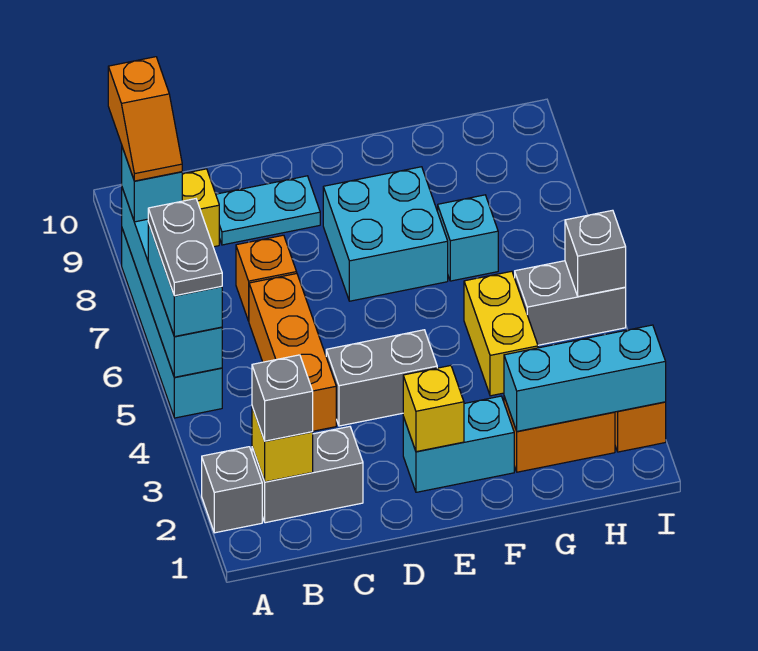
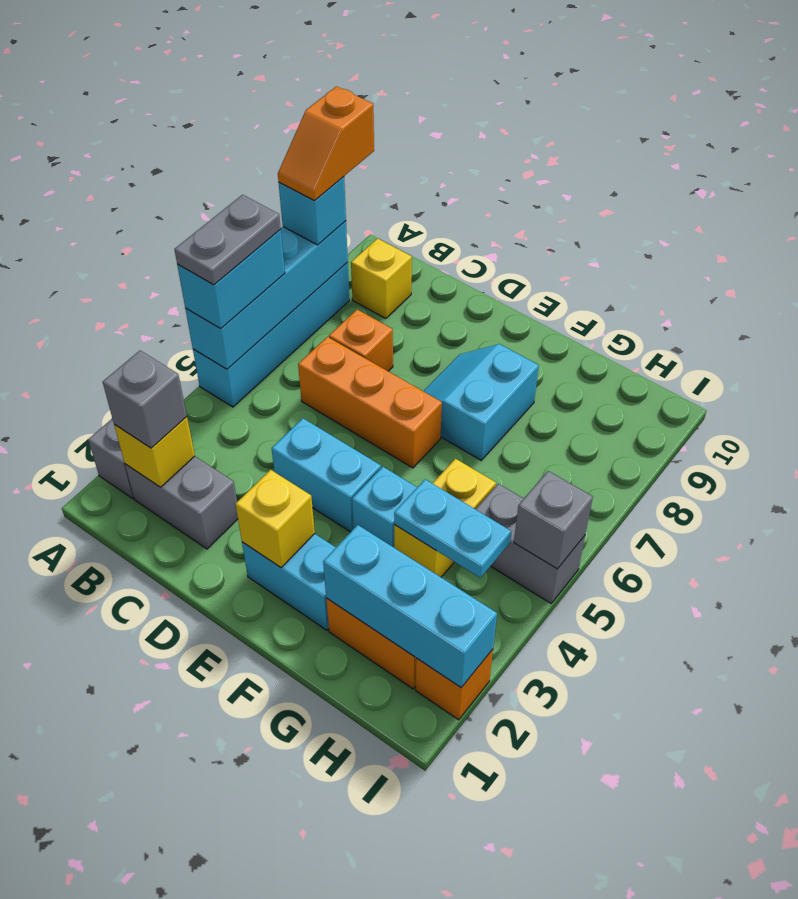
orange brick C4:C6 level 1 -> orange brick C6:E6 level 1
cyan plate C9:D9 level 1 -> cyan plate G4:H4 level 2
grey brick D4:E4 level 1 -> cyan brick D4:E4 level 1
cyan brick E7:F8 level 1 -> cyan slope E7:F8 level 1 top F
cyan brick G7 level 1 -> cyan brick F4 level 1

